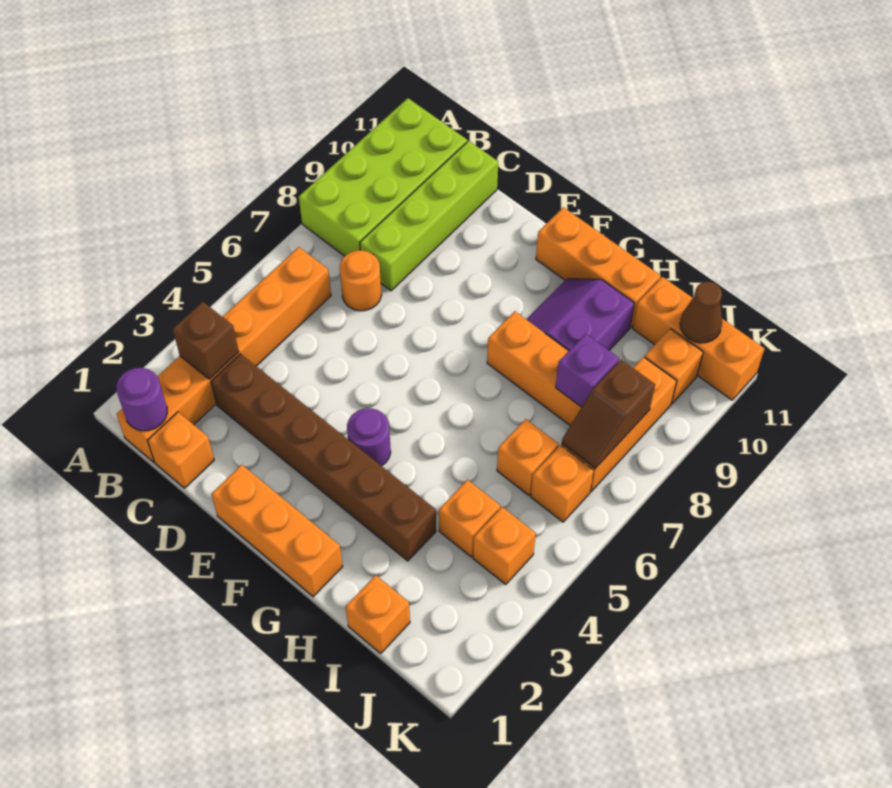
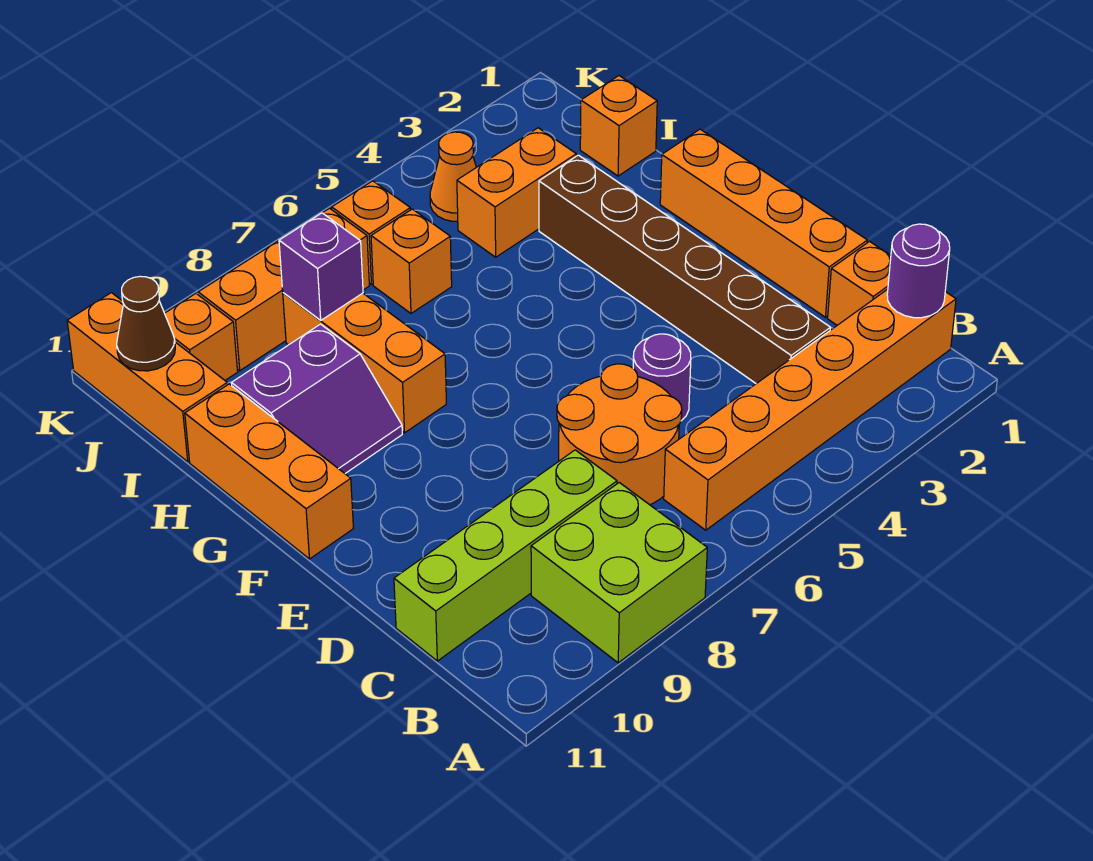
lime brick A8:B11 level 1 -> lime brick A8:B9 level 1
brown brick B3 level 2 -> none
orange round brick C7 level 1 -> orange round brick C6:D7 level 1
orange brick E1:G1 level 1 -> orange brick D1:G1 level 1
purple round brick F4 level 1 -> purple round brick D5 level 1
orange brick I4 level 1 -> orange brick I3:I4 level 1
orange brick J4 level 1 -> orange cone J4 level 1
brown slope J7:J8 level 2 top 8 -> none

